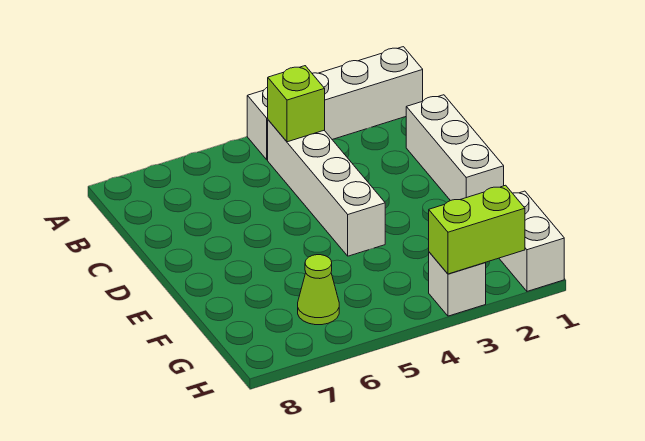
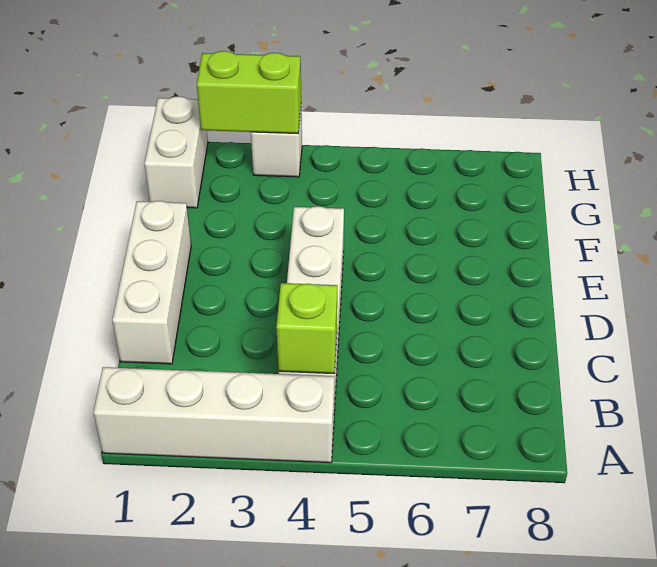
lime cone G6 level 1 -> none

